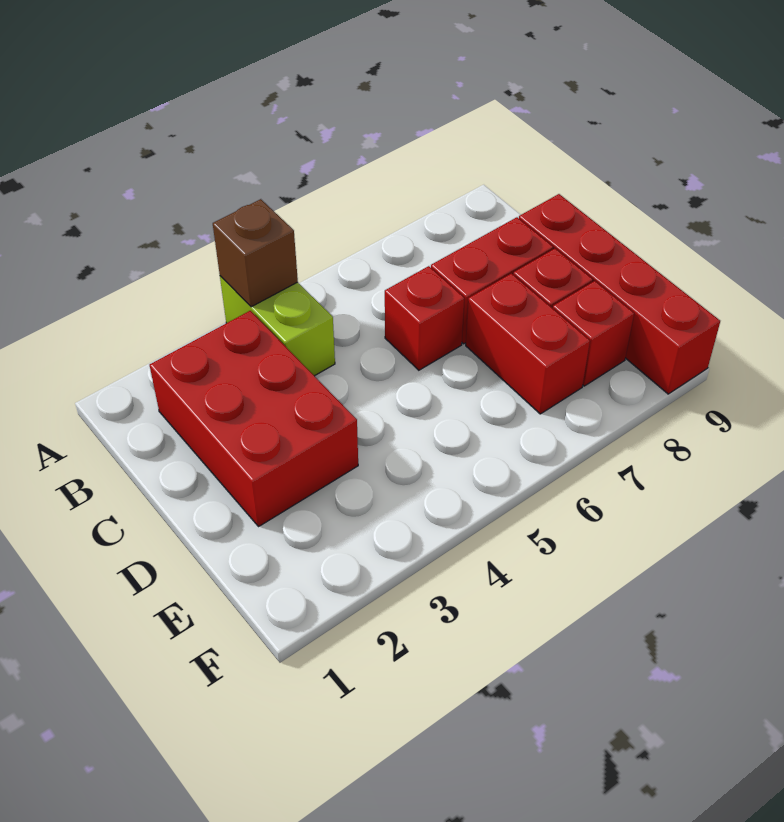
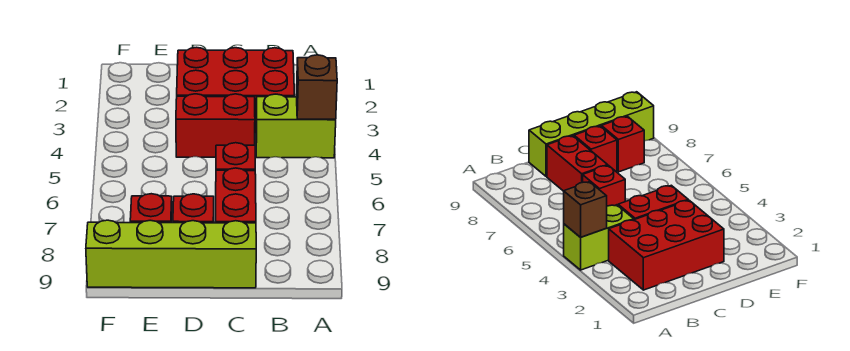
red brick C9:F9 level 1 -> lime brick C9:F9 level 1
red brick D7:E7 level 1 -> red brick C4:D4 level 1

